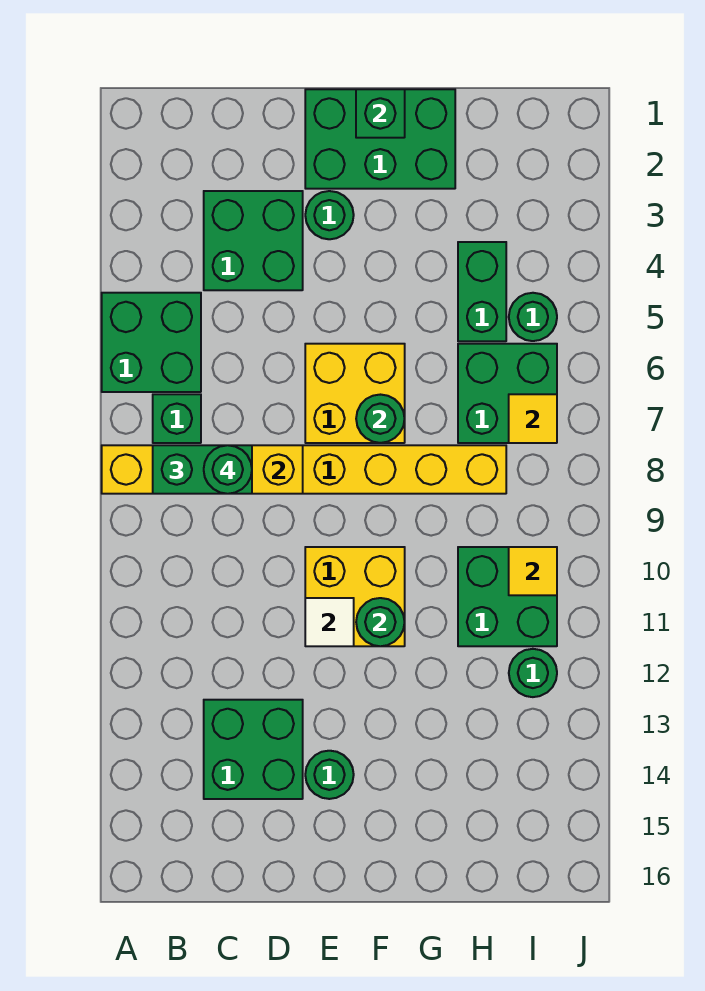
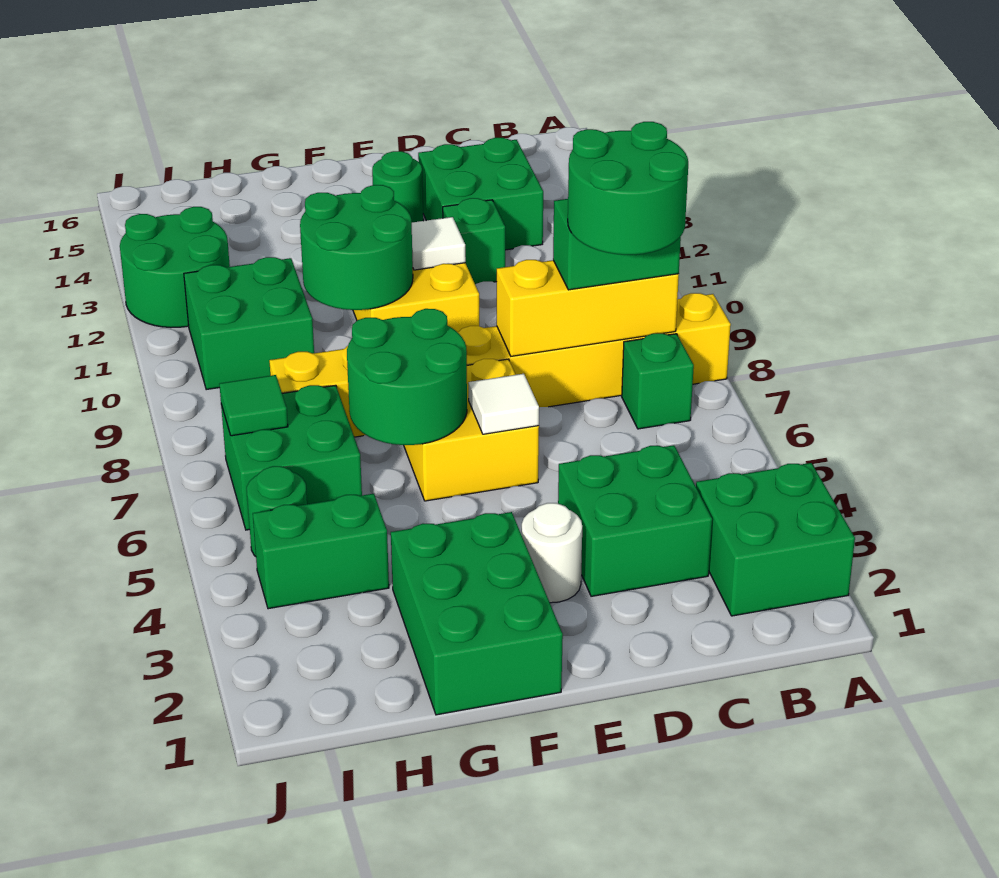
green brick A5:B6 level 1 -> green brick A2:B3 level 1
green round brick C8 level 4 -> green round brick B7:C8 level 4
green brick E1:G2 level 1 -> green brick F1:G3 level 1
green round brick E3 level 1 -> white round brick E3 level 1
none -> white tile E6 level 2
green brick F1 level 2 -> green brick D12 level 1
green round brick F7 level 2 -> green round brick F6:G7 level 2
green round brick F11 level 2 -> green round brick F10:G11 level 2
green brick H4:H5 level 1 -> green brick H4:I4 level 1
yellow tile I7 level 2 -> green tile I7 level 2
yellow tile I10 level 2 -> none
green round brick I12 level 1 -> green round brick I12:J13 level 1

